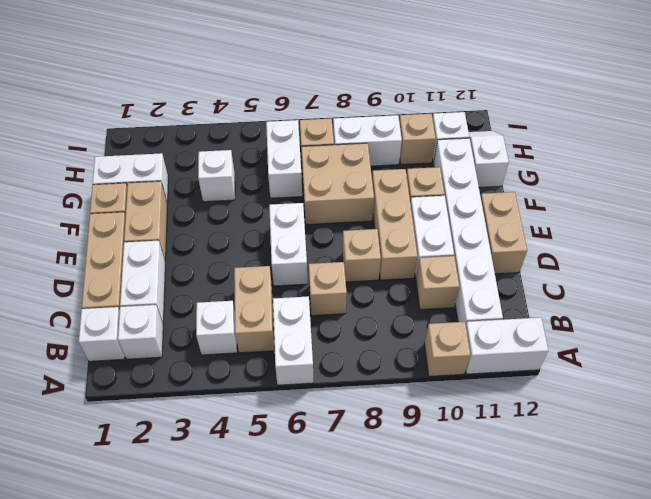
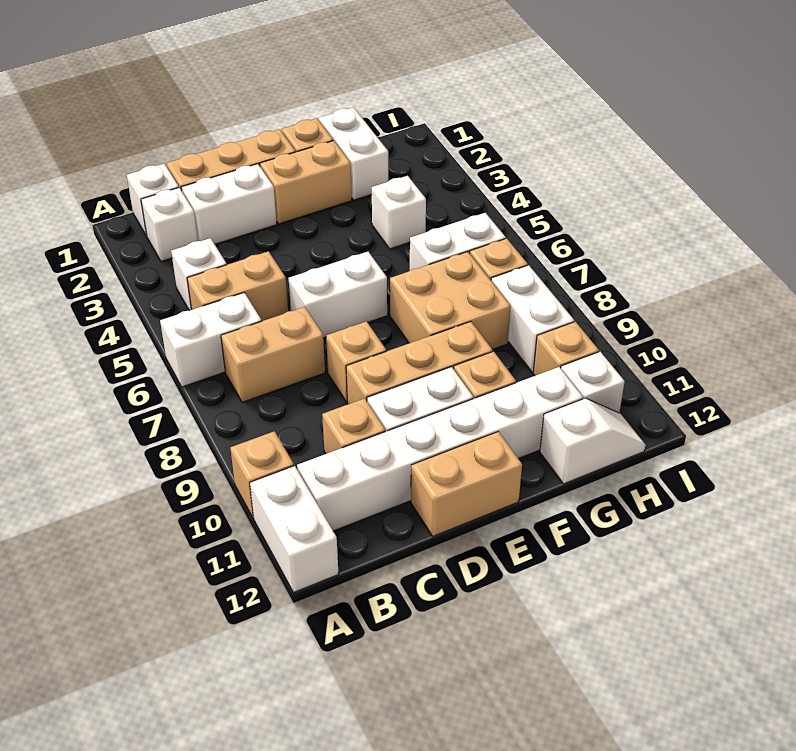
tan brick C7 level 1 -> tan brick B7:C7 level 1

